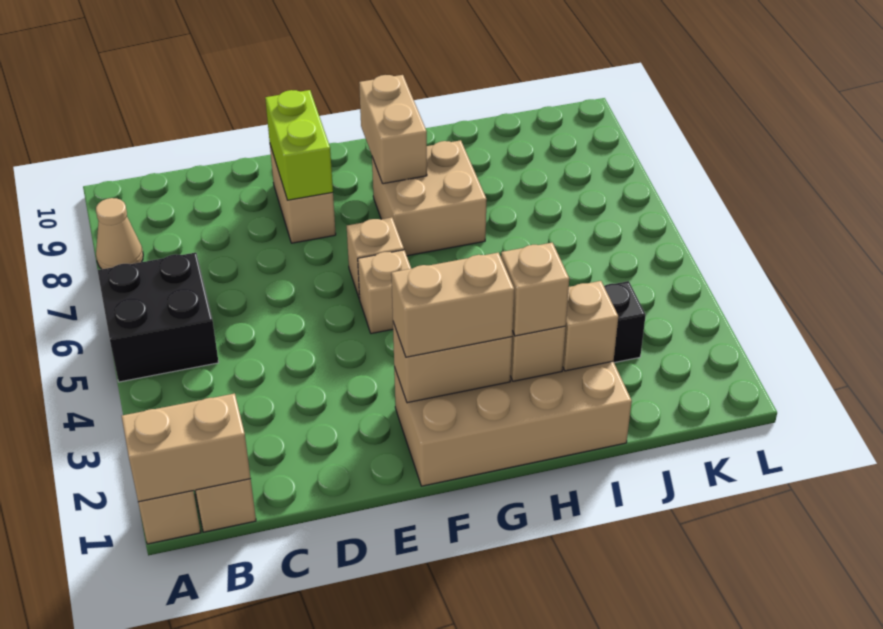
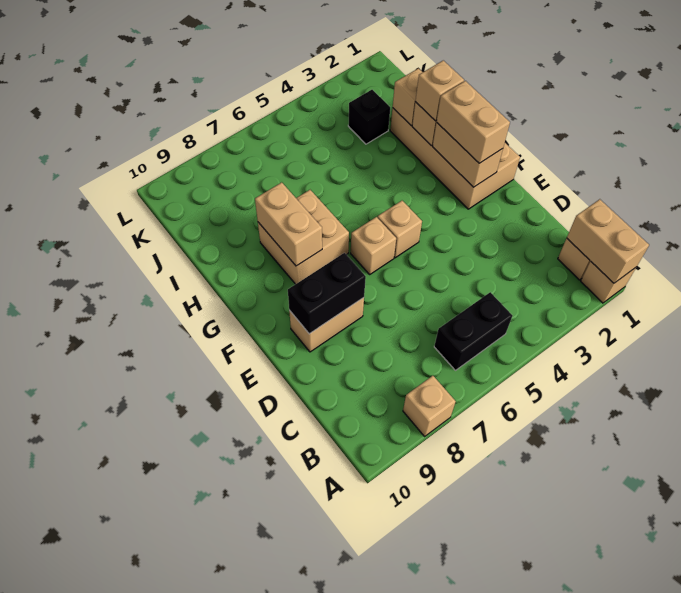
black brick A5:B6 level 1 -> black brick B5:B6 level 1
tan cone A8 level 1 -> tan brick A8 level 1
lime brick E8:E9 level 2 -> black brick E8:E9 level 2
tan brick G8:G9 level 2 -> tan brick G8:H8 level 2

